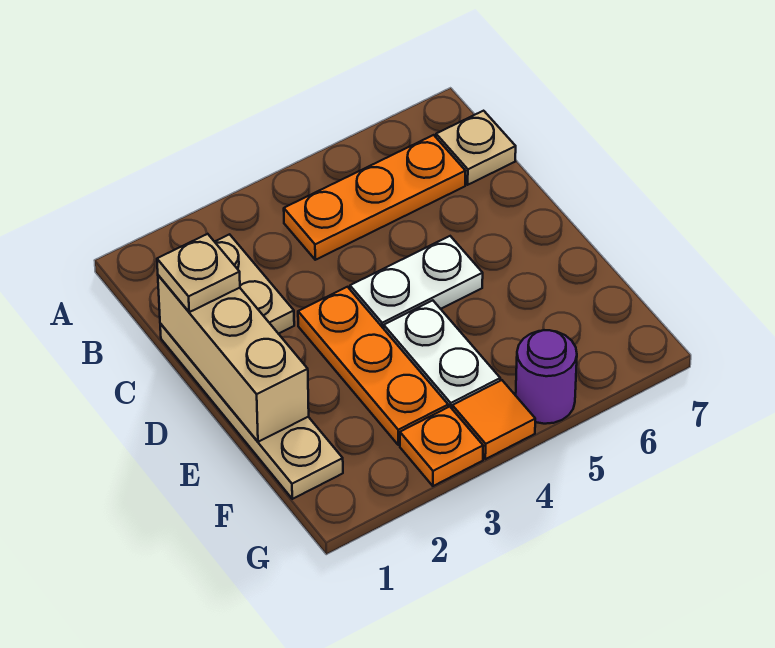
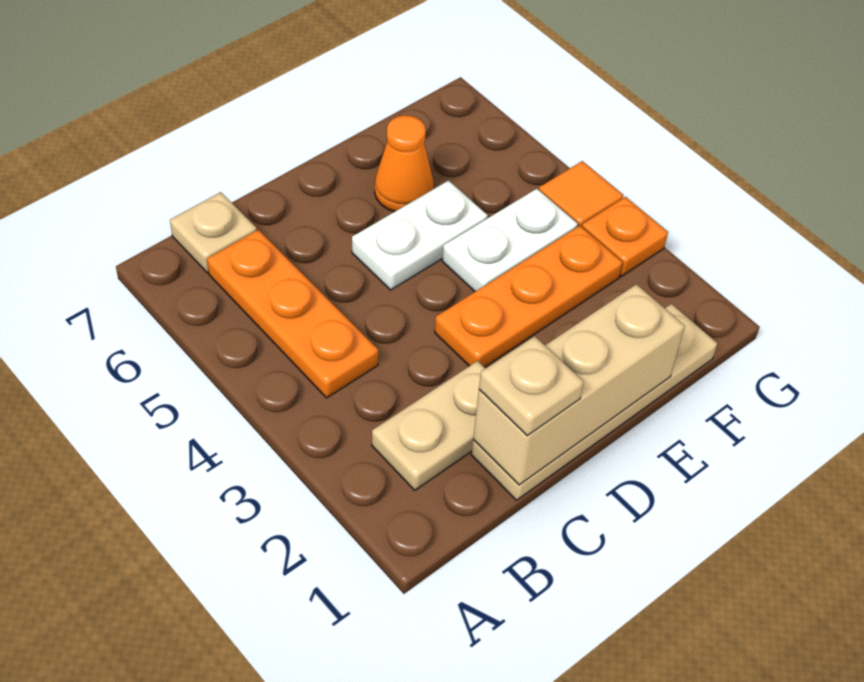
white plate D4:D5 level 1 -> white plate D5:E5 level 1
none -> orange cone E6 level 1
purple round brick G5 level 1 -> none

